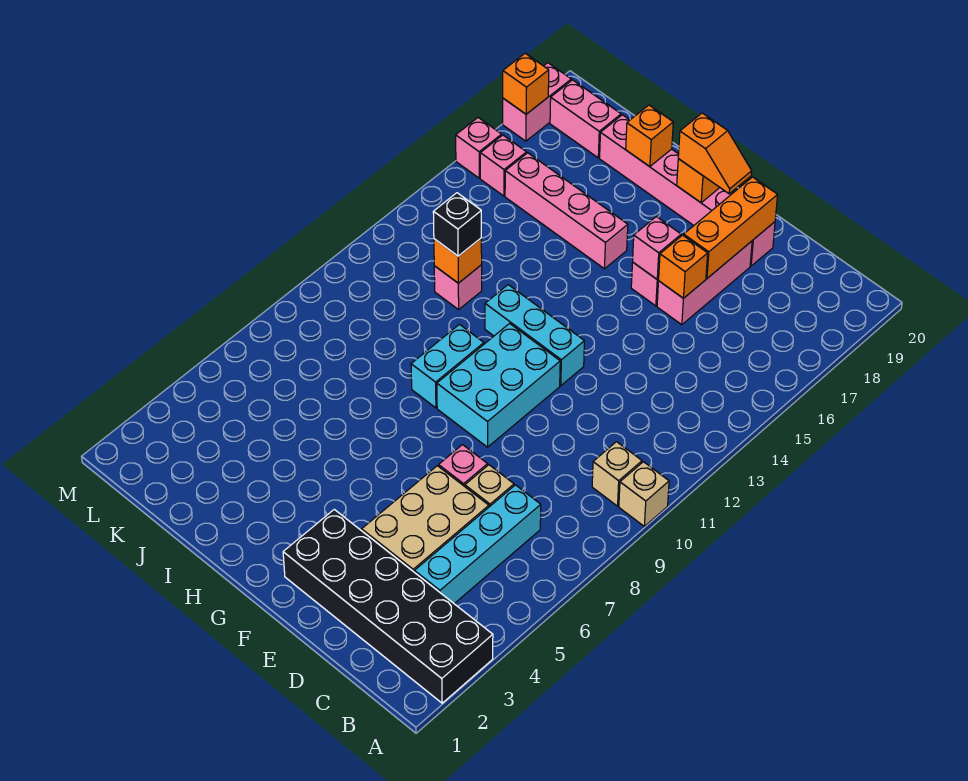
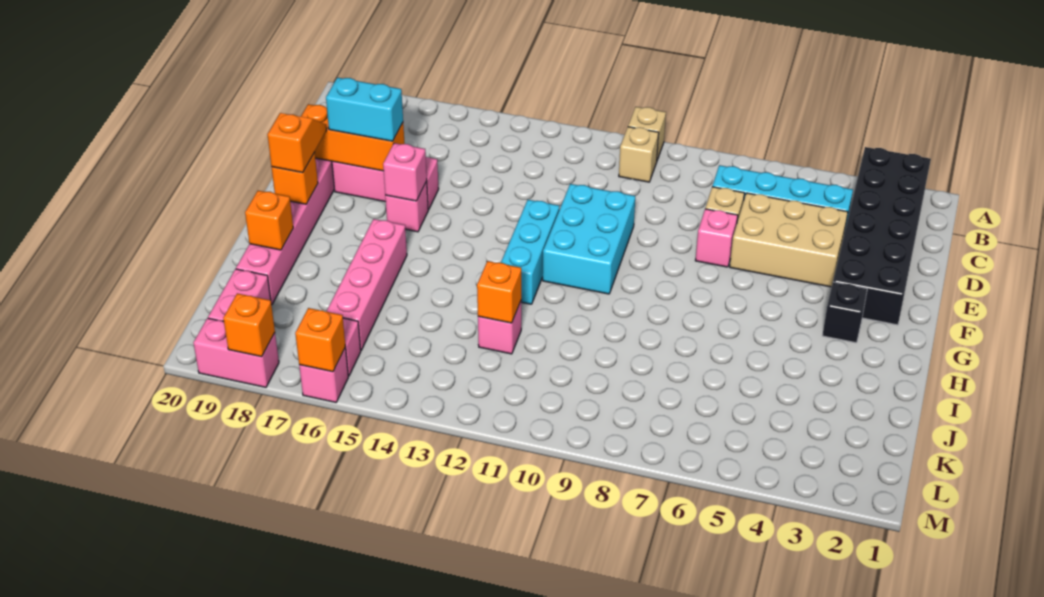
orange brick E16 level 2 -> orange brick M16 level 2
cyan brick F9:G11 level 1 -> cyan brick E10:G11 level 1
cyan brick H9:H10 level 1 -> cyan brick E17:E18 level 3
black brick J12 level 3 -> black brick G3 level 1

